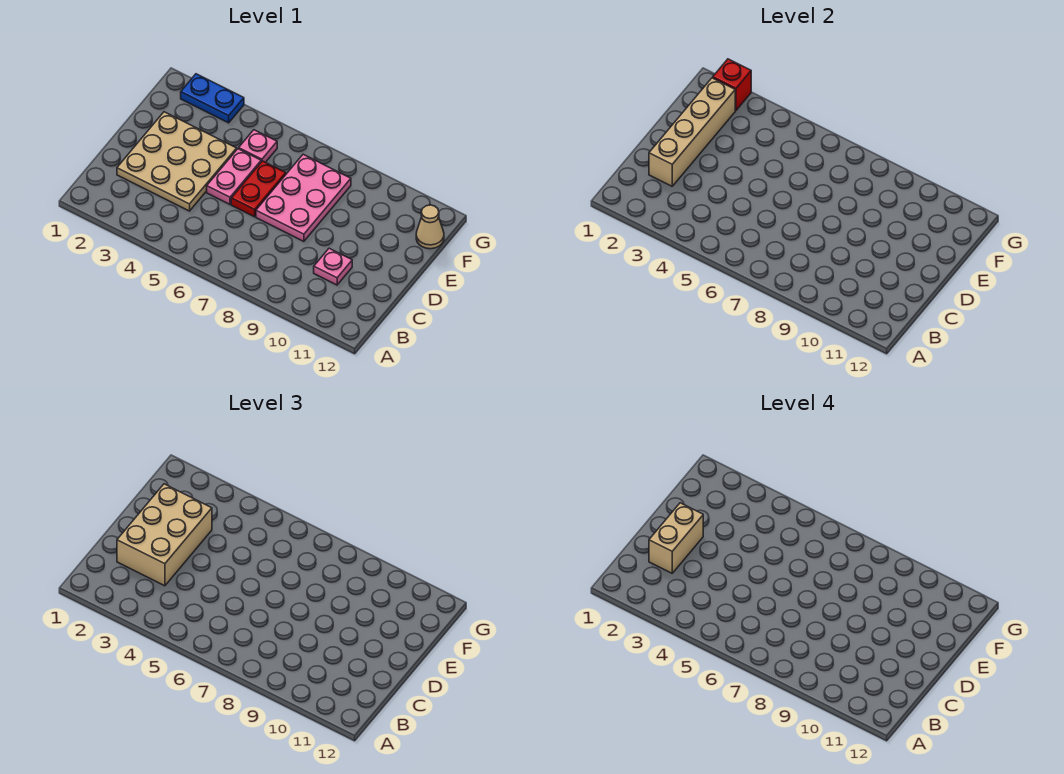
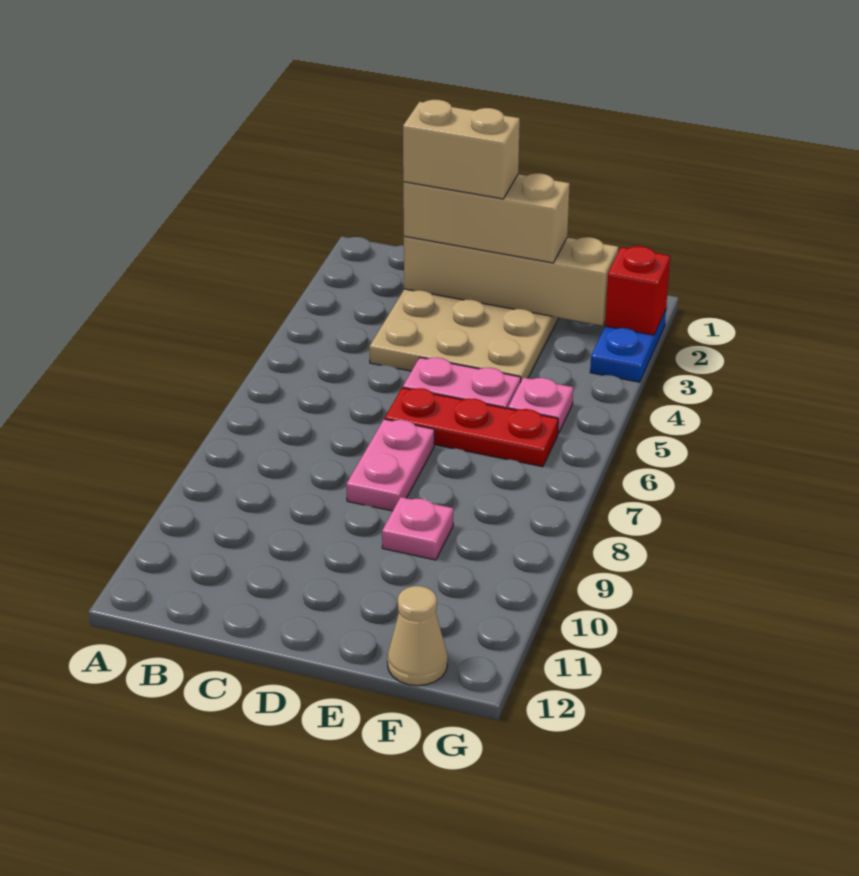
tan brick C2:E3 level 3 -> tan brick C2:E2 level 3
pink plate C10 level 1 -> pink plate E9 level 1
red plate D6:E6 level 1 -> red plate D6:F6 level 1
pink plate D7:F8 level 1 -> pink plate D7:D8 level 1

